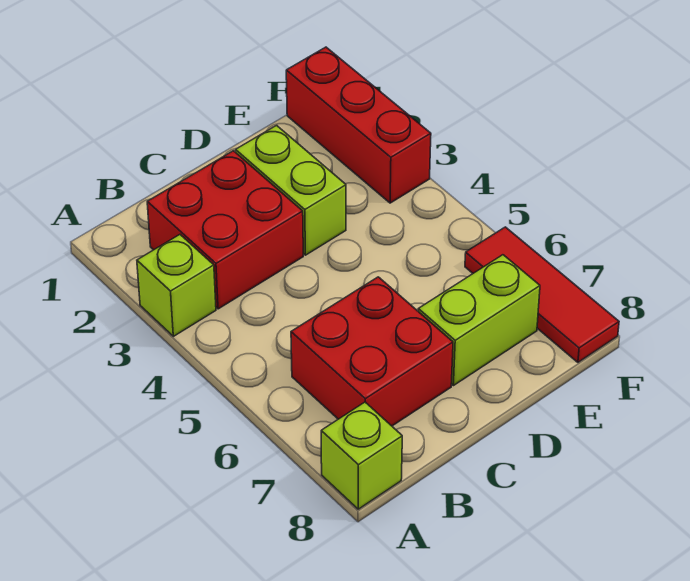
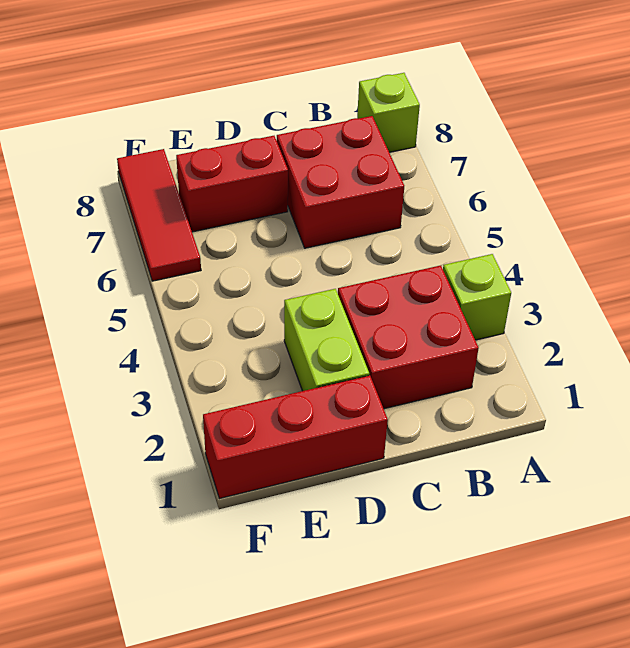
lime brick D7:E7 level 1 -> red brick D7:E7 level 1
red brick F1:F3 level 1 -> red brick D1:F1 level 1

